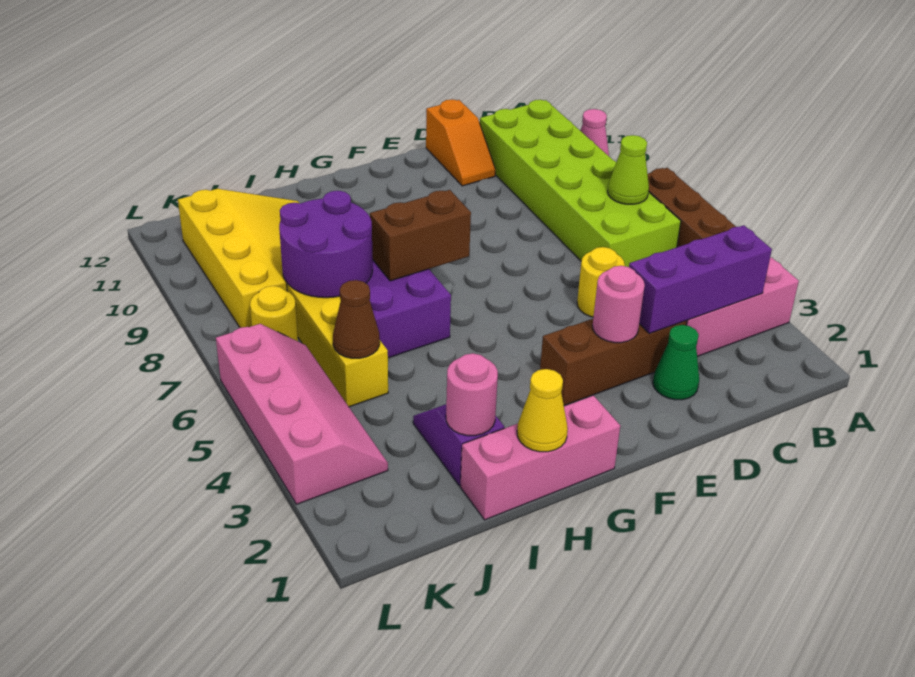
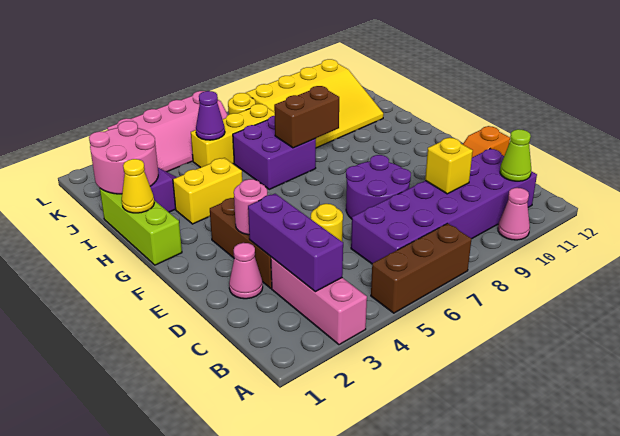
lime brick B6:C11 level 1 -> purple brick B6:C11 level 1
lime cone B7 level 2 -> lime cone B11 level 2
none -> yellow brick C9 level 2
green cone D2 level 1 -> pink cone D2 level 1
pink brick G1:I1 level 1 -> lime brick G1:I1 level 1
brown brick G7:H7 level 2 -> brown brick H7:H8 level 2
none -> yellow brick H3:H4 level 1
pink round brick I2 level 2 -> pink round brick I1:J2 level 2
purple round brick I7:J8 level 2 -> purple round brick D7:E8 level 1
brown cone J5 level 2 -> purple cone J5 level 2

